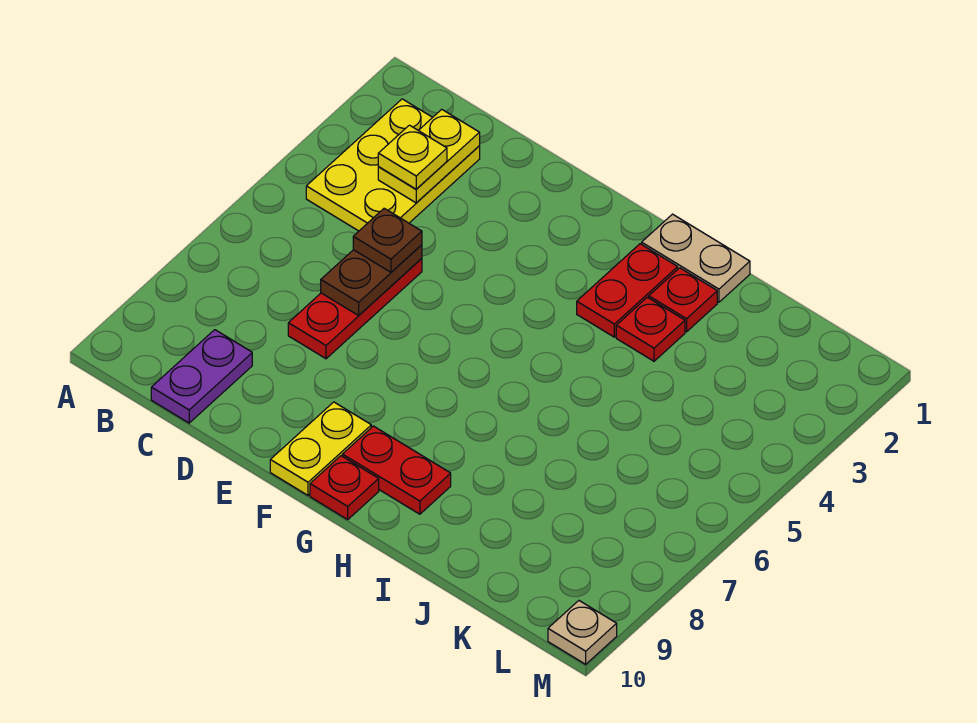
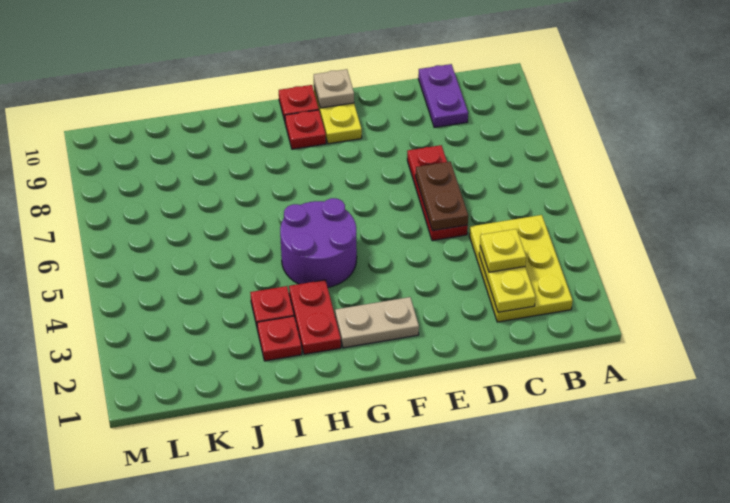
brown plate D5 level 3 -> none
none -> purple round brick G4:H5 level 1
red plate G9:H9 level 1 -> red plate G9 level 1
tan plate H1:I1 level 1 -> tan plate F2:G2 level 1
tan plate M10 level 1 -> tan plate F10 level 2

